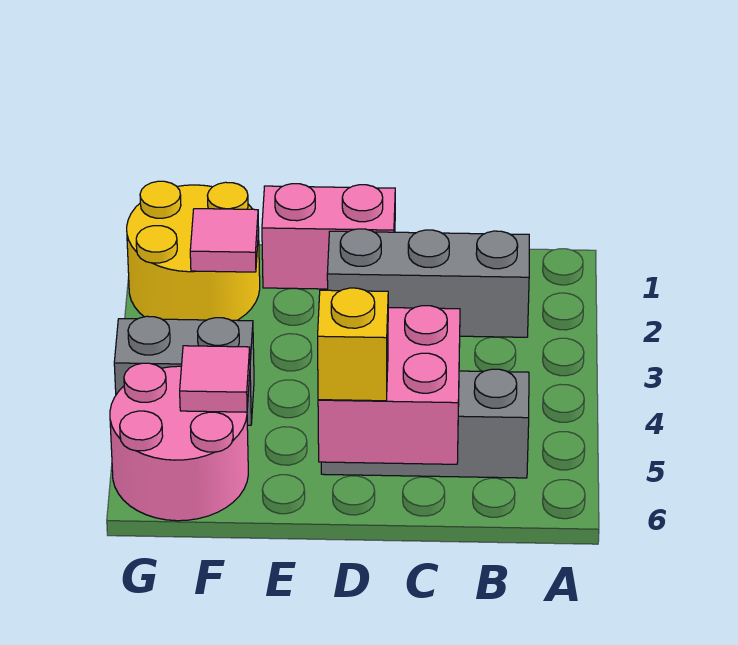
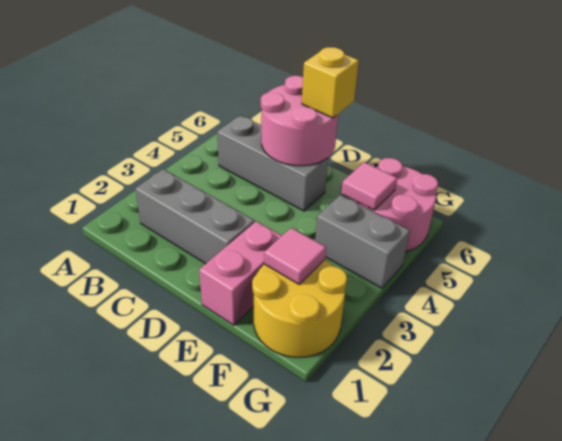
pink brick C5:D6 level 2 -> pink round brick C5:D6 level 2
pink brick D1:E1 level 1 -> pink brick E1:E2 level 1

